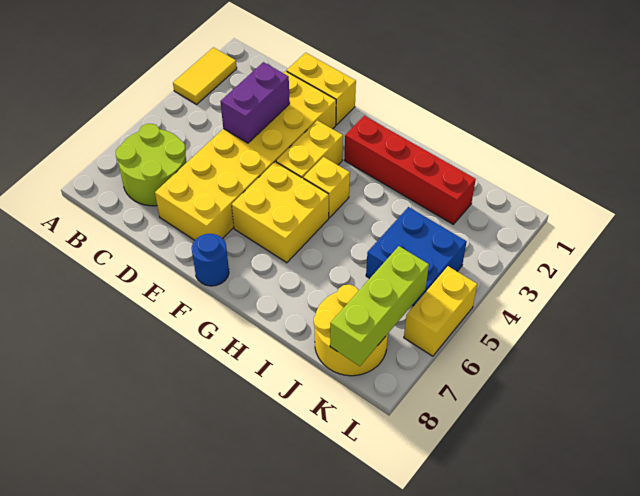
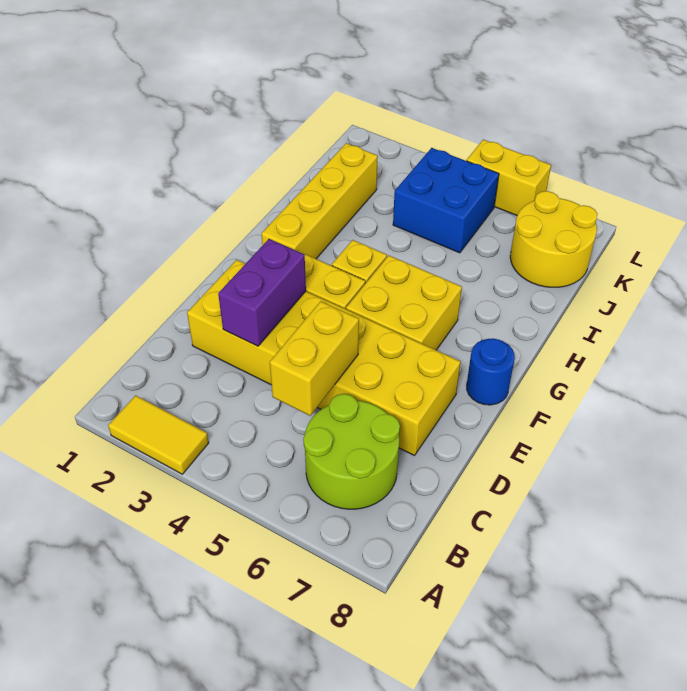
yellow brick D1:E1 level 1 -> yellow brick C5:D5 level 2
purple brick D3:D4 level 2 -> purple brick D3:E3 level 2
red brick G2:J2 level 1 -> yellow brick G2:J2 level 1
lime brick K6:K8 level 2 -> none

